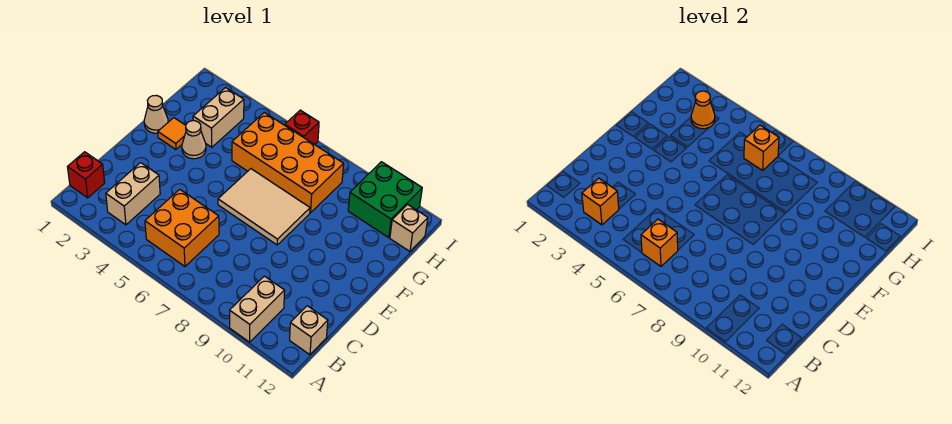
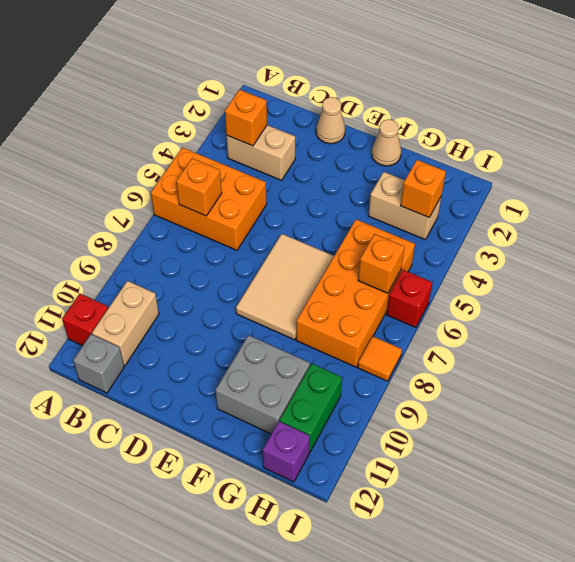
tan brick A10:B10 level 1 -> tan brick B10:B11 level 1
red brick B1 level 1 -> red brick A11 level 1
orange brick B5:C6 level 1 -> orange brick A5:C6 level 1
tan brick B12 level 1 -> grey brick B12 level 1
orange tile F2 level 1 -> orange tile I8 level 1
tan cone F3 level 1 -> tan cone D1 level 1
none -> grey brick F10:G11 level 1
orange cone H3 level 2 -> orange brick H3 level 2
green brick H10:I11 level 1 -> green brick H10:H11 level 1
tan brick H12 level 1 -> purple brick H12 level 1

